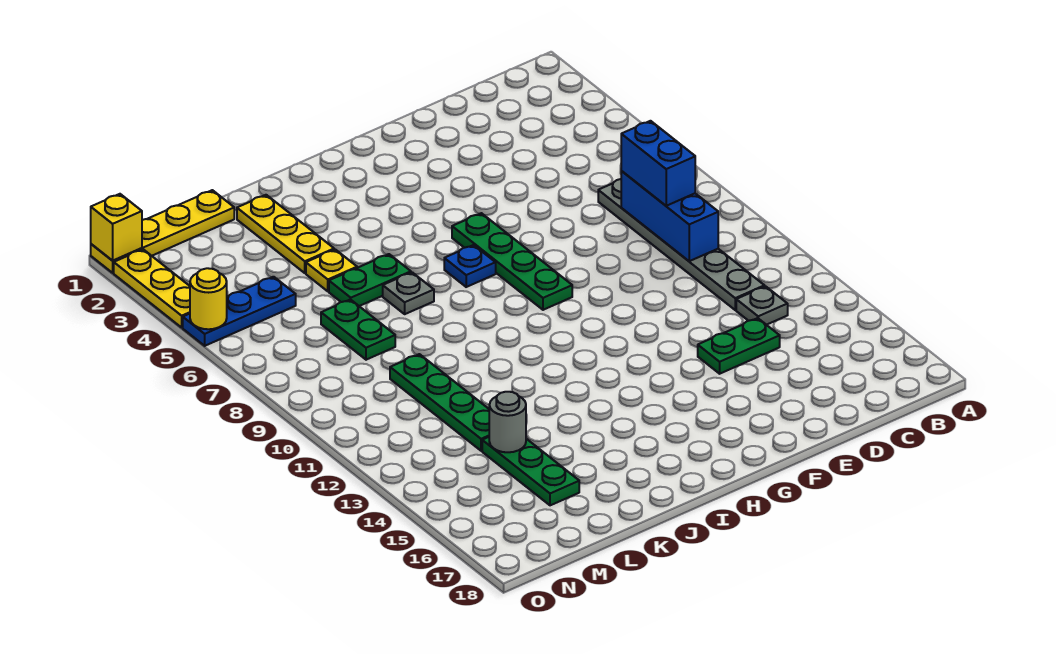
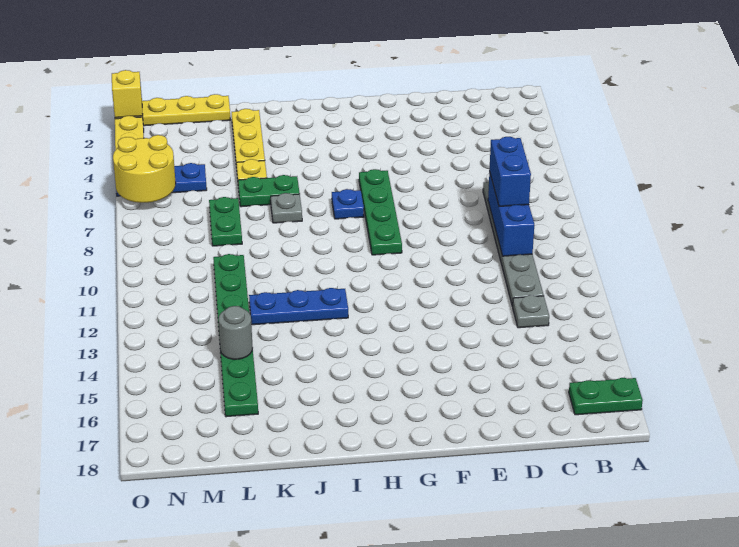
green plate D14:E14 level 1 -> green plate A17:B17 level 1
none -> blue plate I12:K12 level 1
yellow round brick O5 level 2 -> yellow round brick N5:O6 level 2

